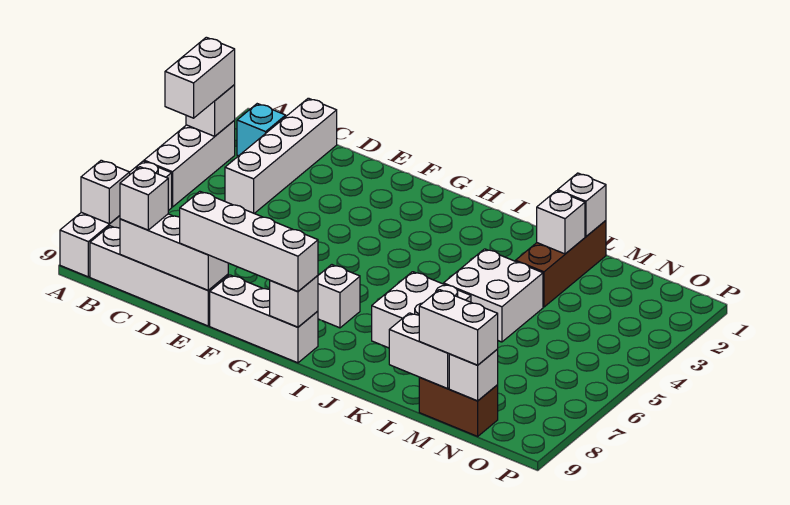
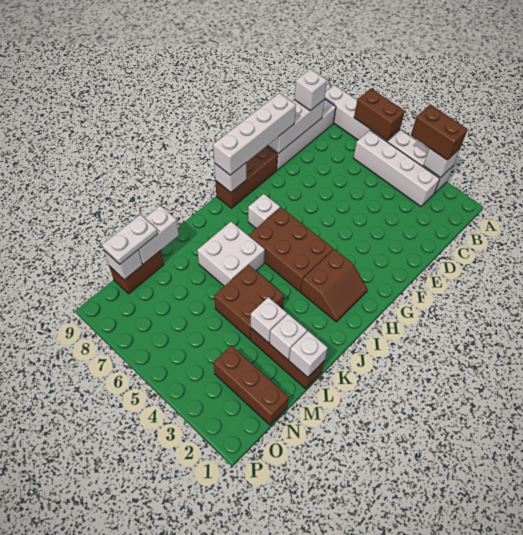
white brick A3:A4 level 3 -> brown brick A3:A4 level 3
none -> brown brick A6:A7 level 2
white brick A8 level 2 -> white brick L3 level 2
cyan brick B2 level 1 -> none
white brick C1:C4 level 1 -> white brick B3:B6 level 1
white brick F9:H9 level 1 -> brown brick F9:H9 level 1
none -> brown slope H2:I3 level 1 top 3
none -> brown brick H4:I6 level 1
white brick K4:L5 level 1 -> brown brick K4:L5 level 1
white brick M9:N9 level 3 -> white plate M9:N9 level 3
none -> brown brick N1:N3 level 1

